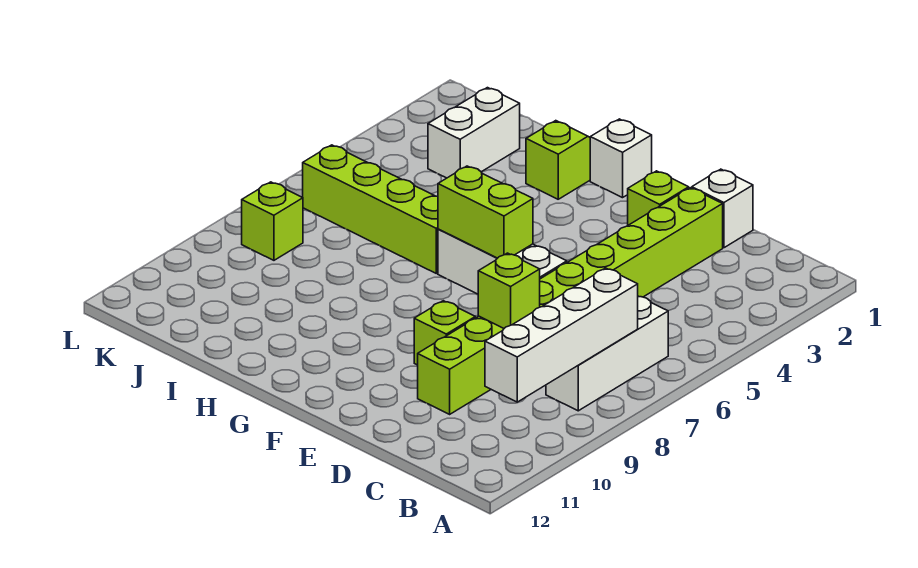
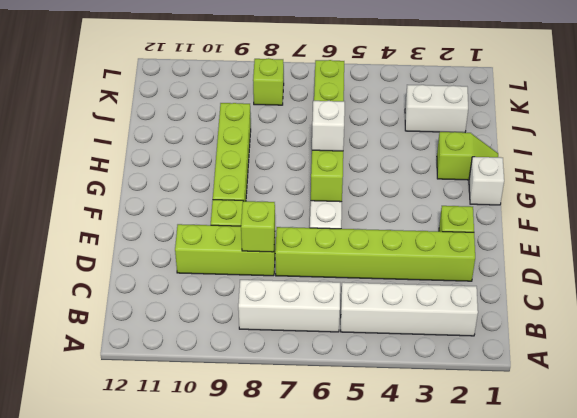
white brick B7:B10 level 2 -> white brick B2:B5 level 1
white brick D1 level 1 -> white brick G6 level 3
none -> lime brick F9:I9 level 1

